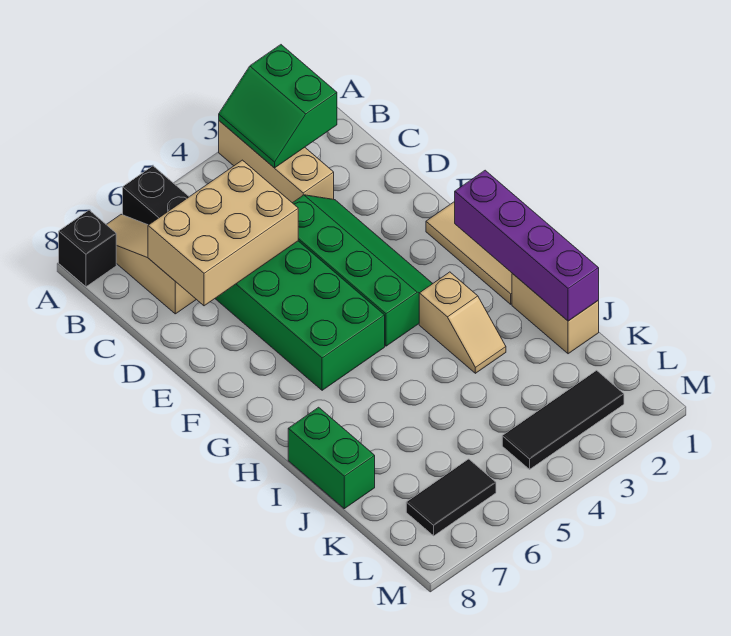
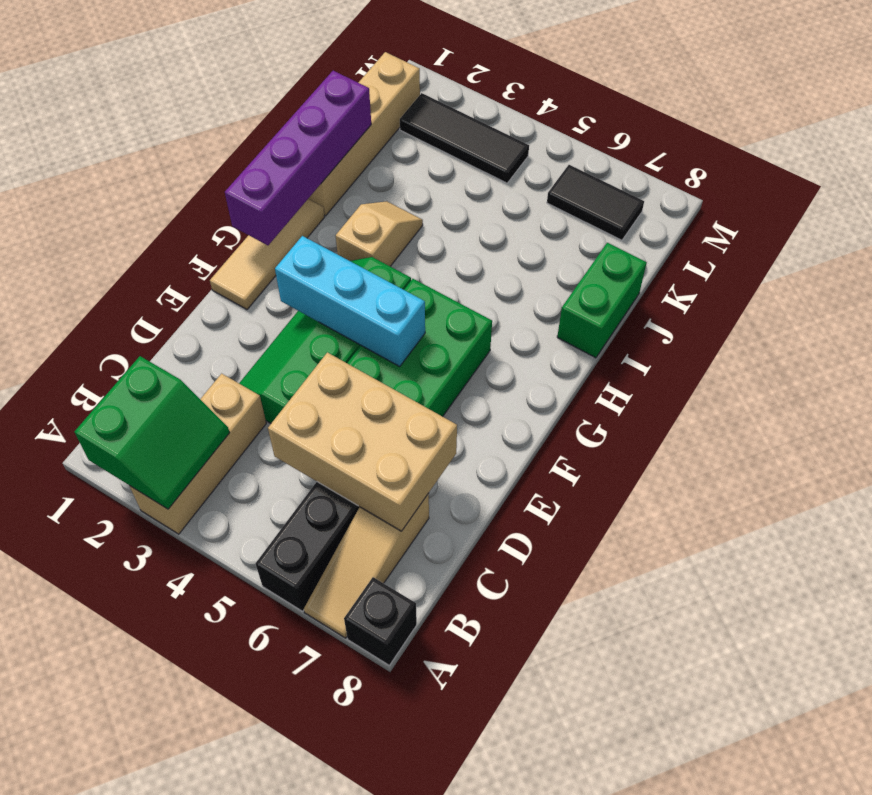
none -> cyan brick F3:F5 level 2
tan brick I1:J1 level 1 -> tan brick I1:L1 level 1

